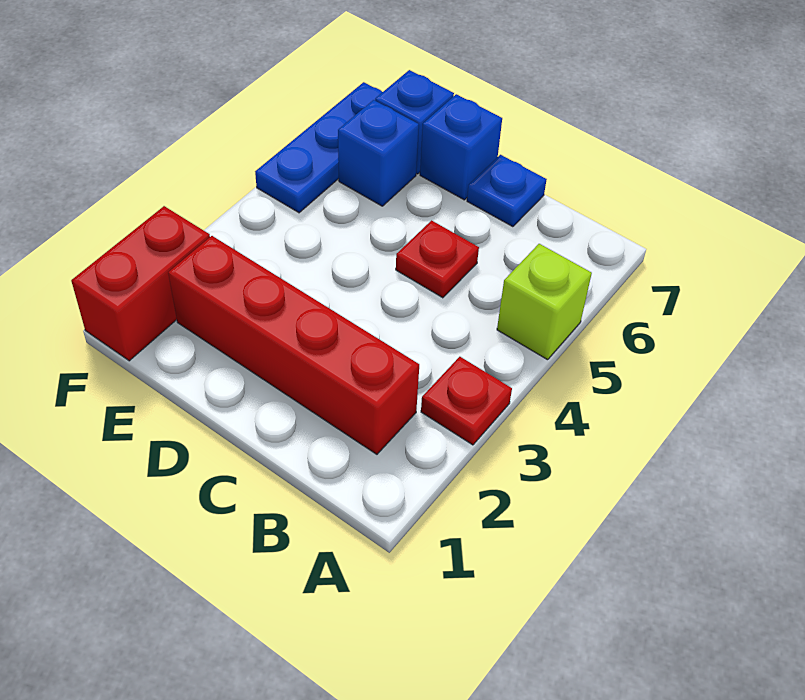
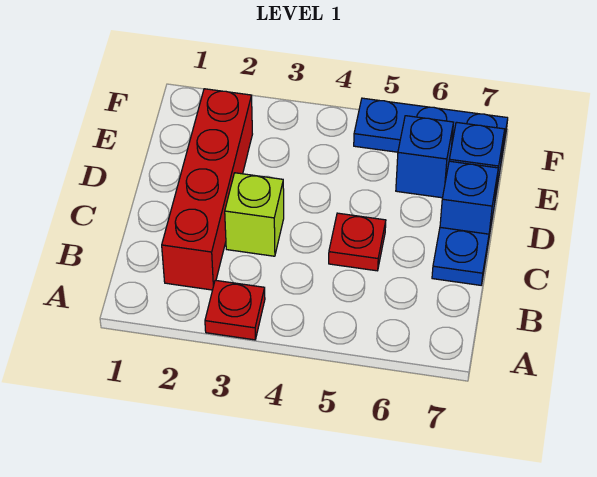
lime brick A5 level 1 -> lime brick C3 level 1
red brick F1:F2 level 1 -> none

